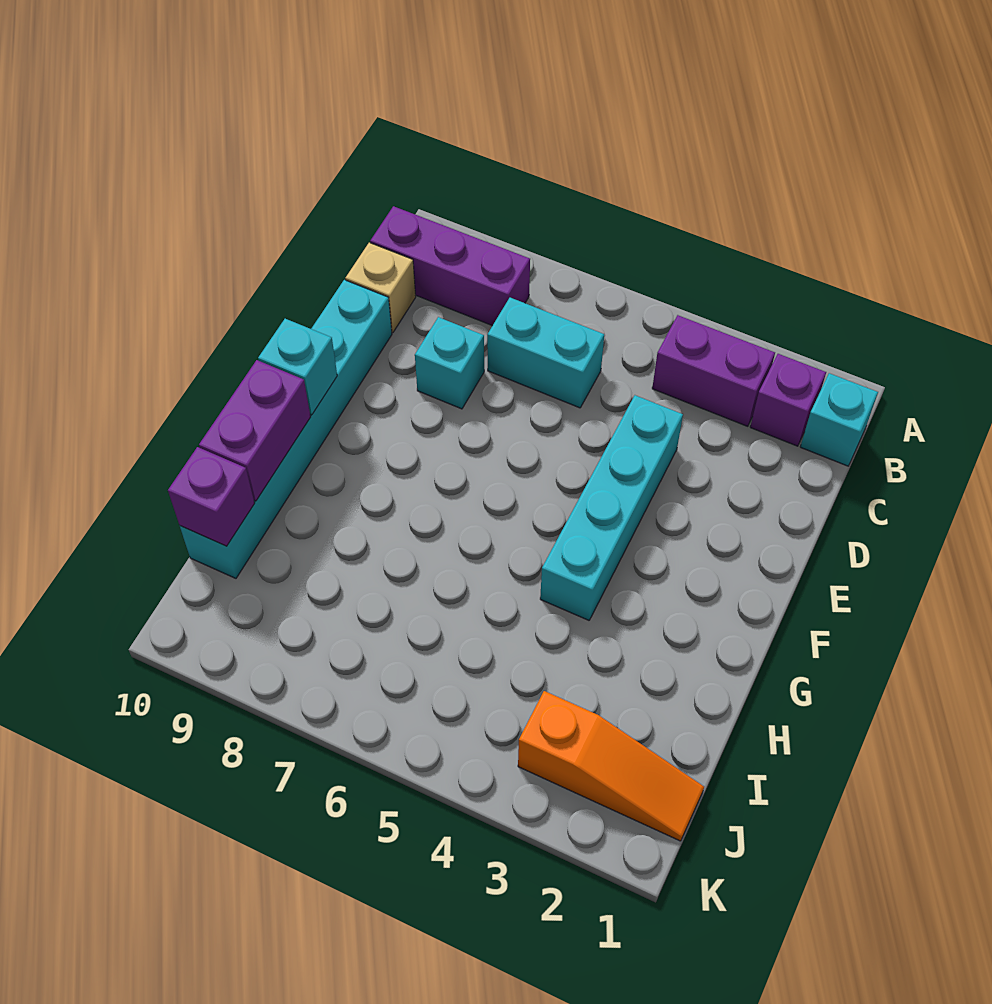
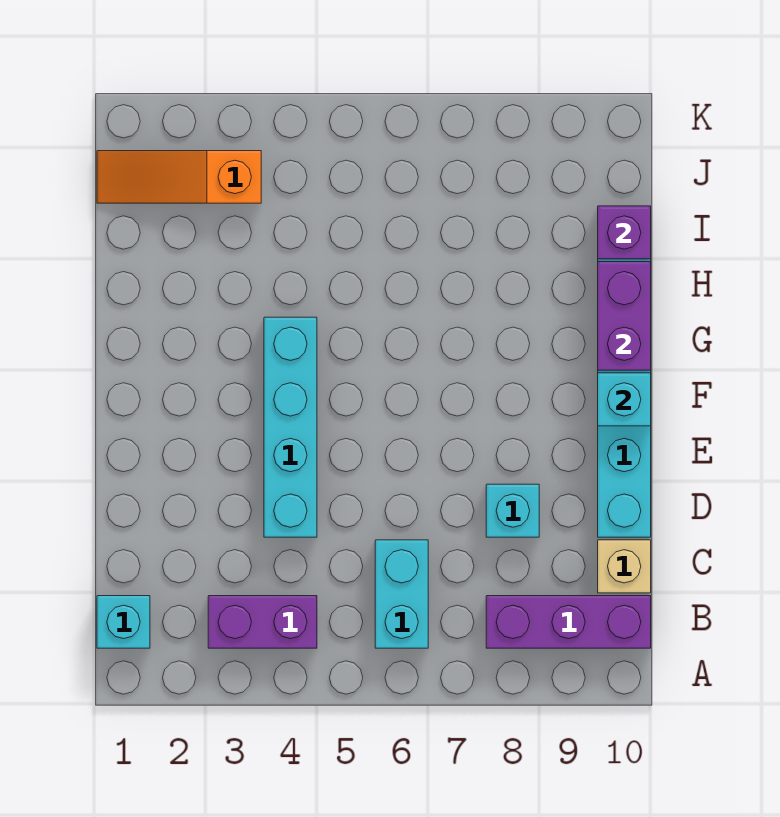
purple brick B2 level 1 -> none
cyan brick C6:C7 level 1 -> cyan brick B6:C6 level 1

